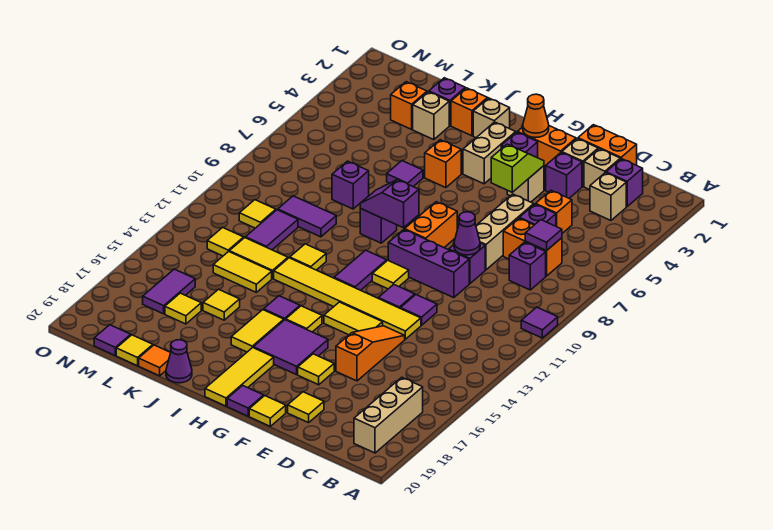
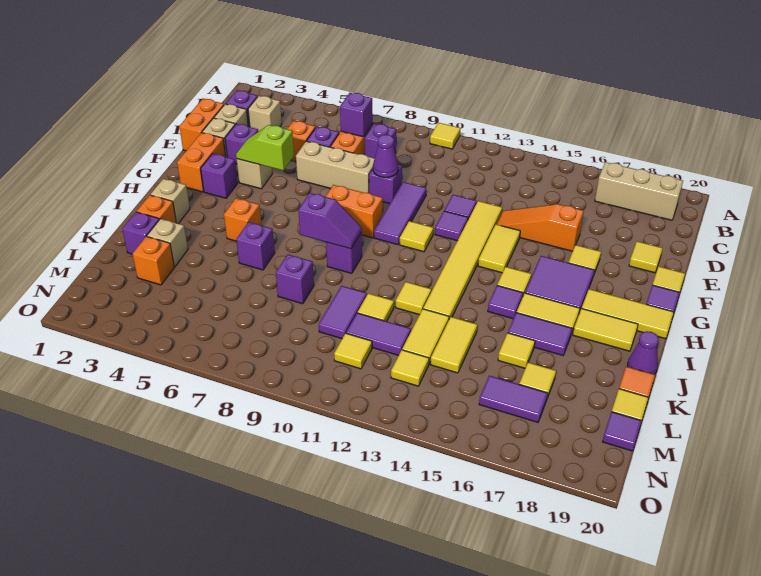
purple tile A10 level 1 -> yellow tile A10 level 1
purple tile C7 level 2 -> purple brick C7 level 2
purple brick E10:G10 level 1 -> purple tile E10:G10 level 1
orange cone G2 level 2 -> none
tan brick H3:H4 level 1 -> none
purple slope H9:I9 level 2 top H -> purple slope I8:I9 level 2 top 8
purple tile H11:H12 level 1 -> purple tile J16:J17 level 1
none -> yellow tile I18:I19 level 1
purple tile J6 level 1 -> purple brick J6 level 1
none -> yellow tile K11 level 1

